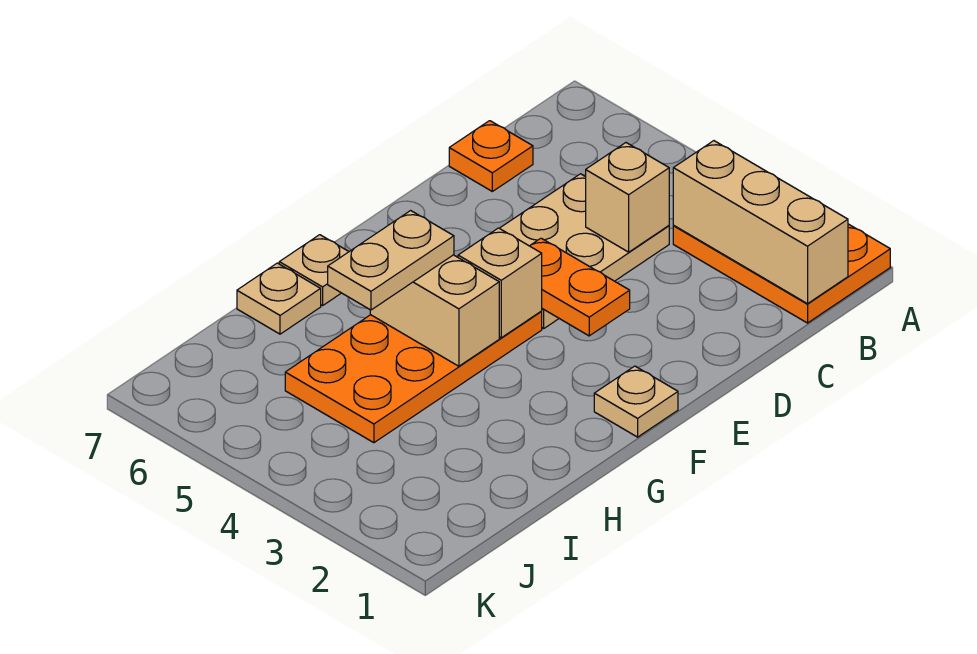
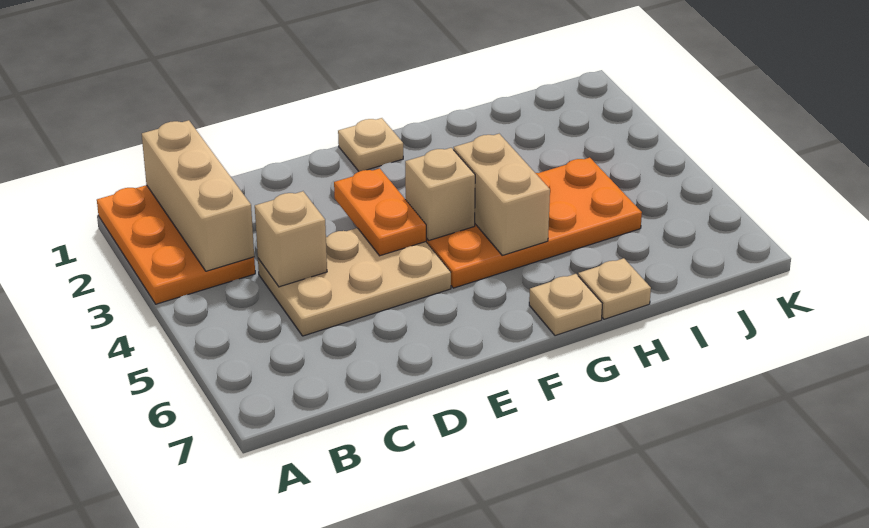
orange plate C7 level 1 -> none
tan plate G5:H5 level 3 -> none

